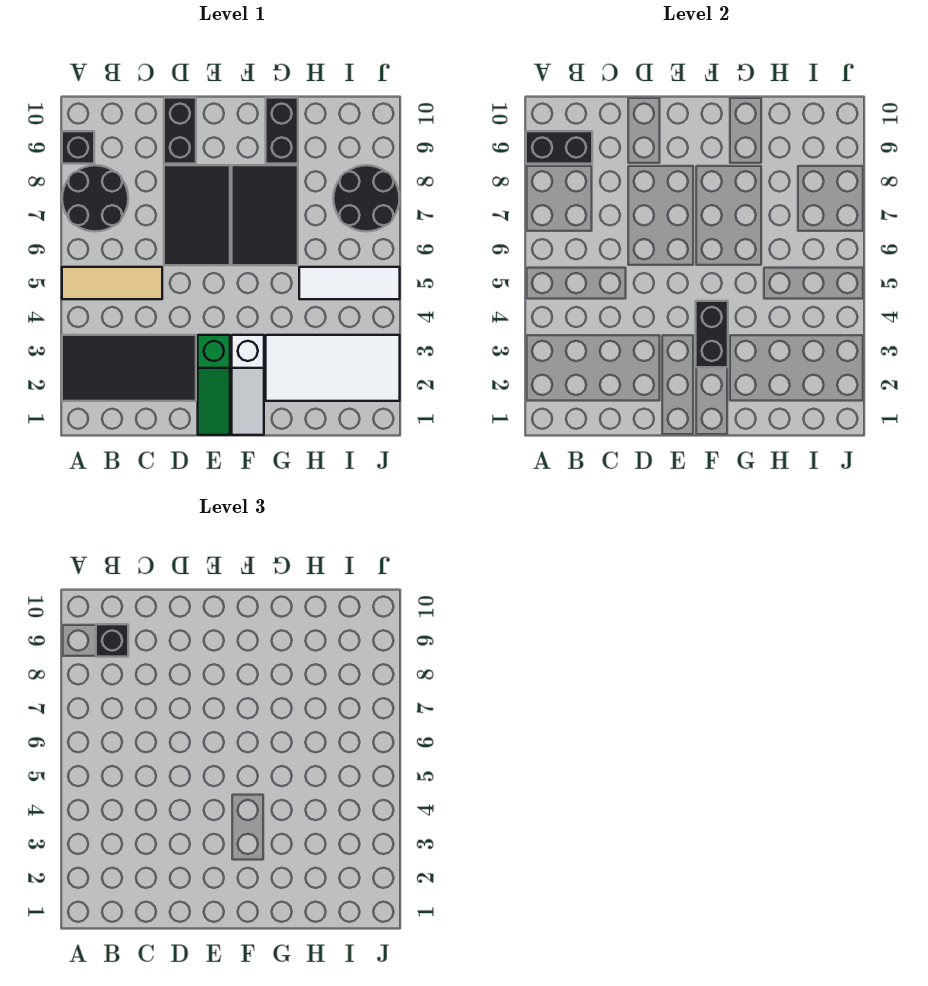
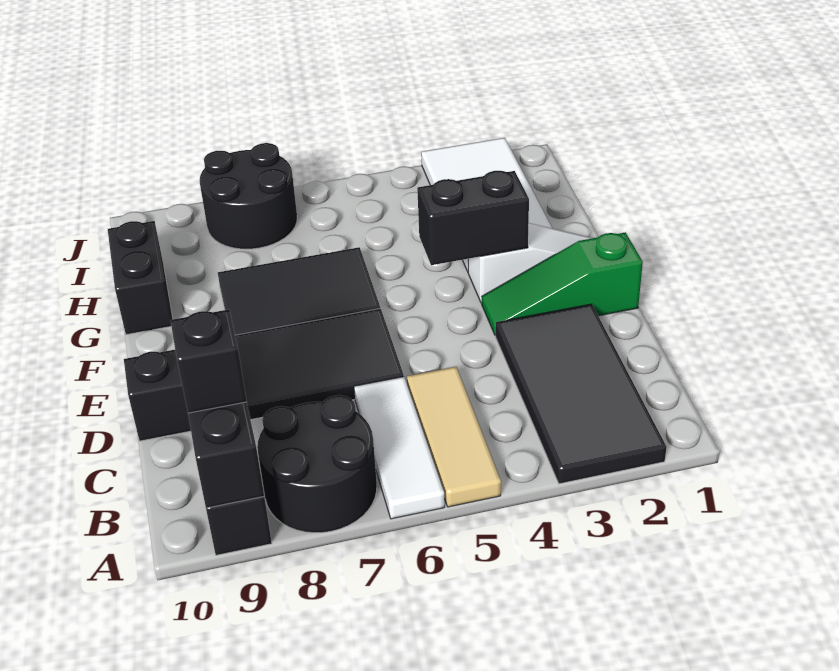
green slope E1:E3 level 1 top 3 -> green slope E1:E3 level 1 top 1
black brick G9:G10 level 1 -> black brick G10:H10 level 1
white tile H5:J5 level 1 -> white tile A6:C6 level 1

